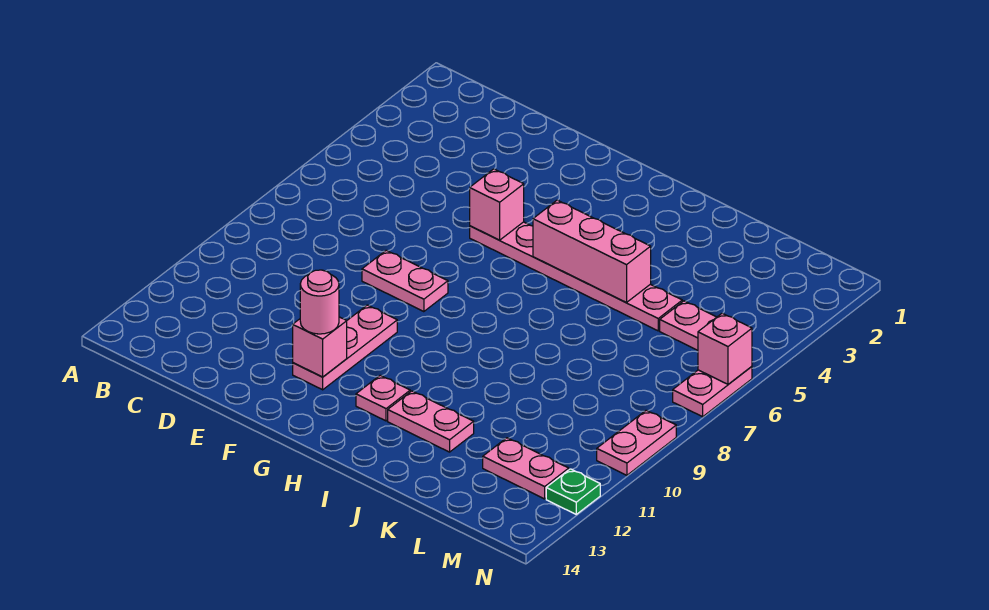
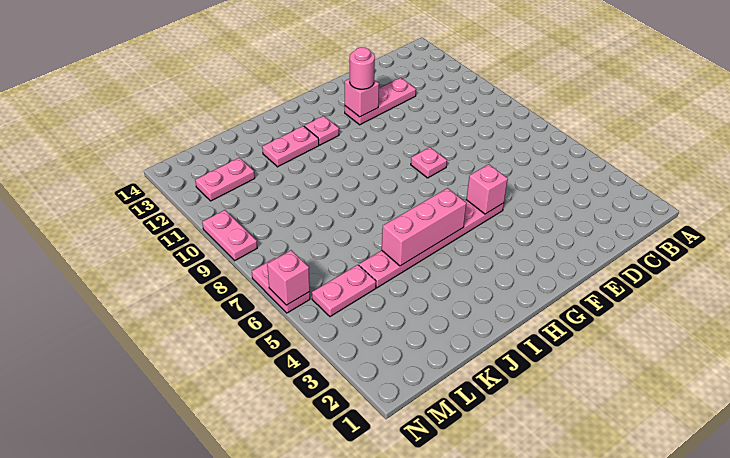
pink plate E8:F8 level 1 -> pink plate F8 level 1
pink plate F10:F12 level 1 -> pink plate D12:F12 level 1
green plate N12 level 1 -> none

